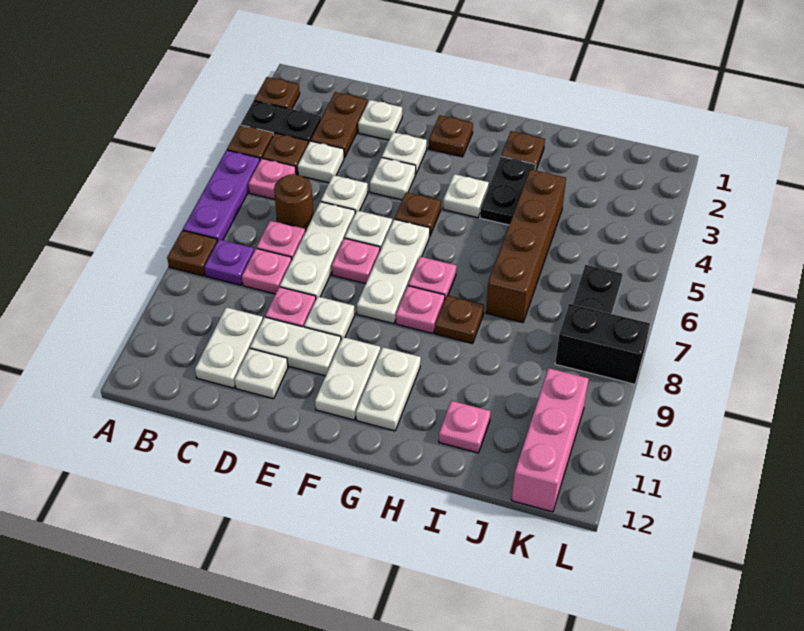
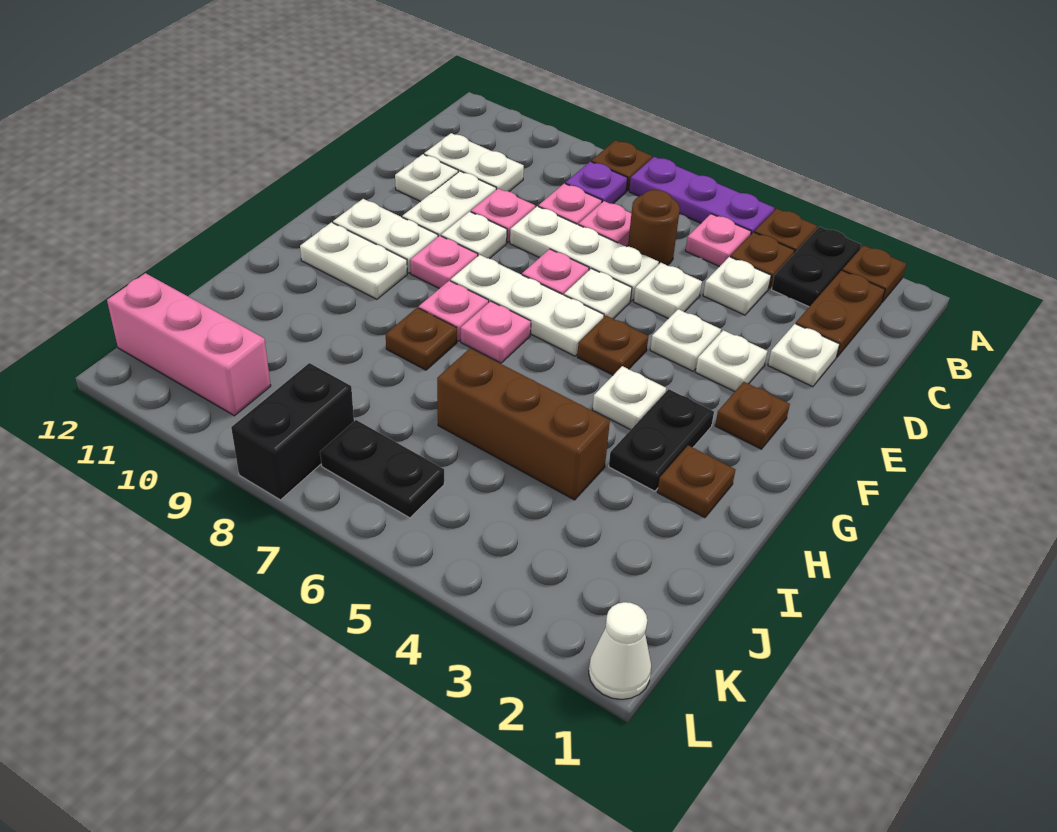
brown plate C2:C3 level 1 -> brown plate B2:C2 level 1
black plate H3:H4 level 1 -> black plate G3:H3 level 1
brown brick I4:I7 level 1 -> brown brick I4:I6 level 1
pink plate I11 level 1 -> pink plate F9 level 1
none -> white cone L1 level 1

